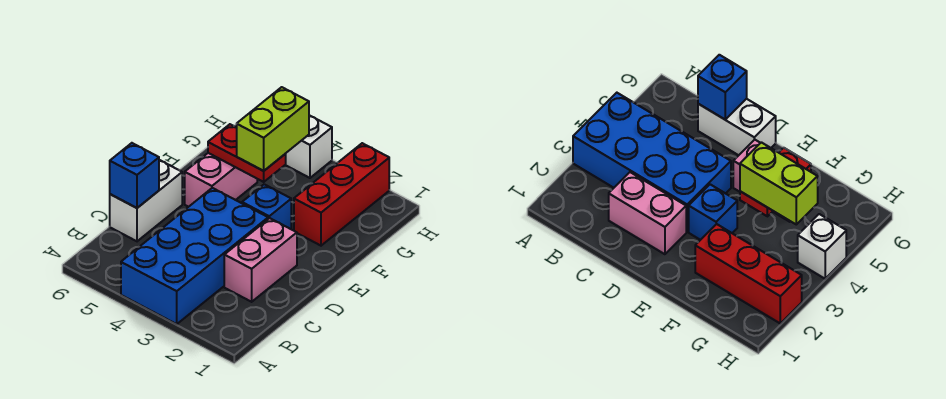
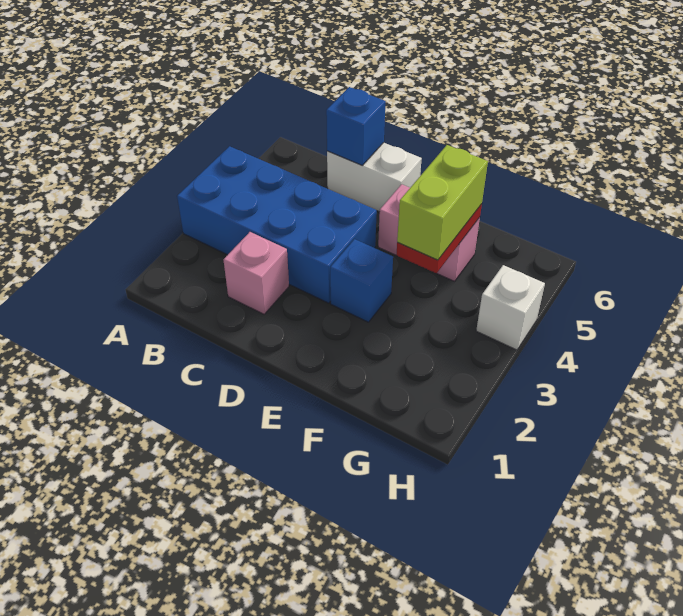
pink brick C2:D2 level 1 -> pink brick C2 level 1
red brick F2:H2 level 1 -> none
lime brick F4:G4 level 3 -> lime brick F4:F5 level 3

